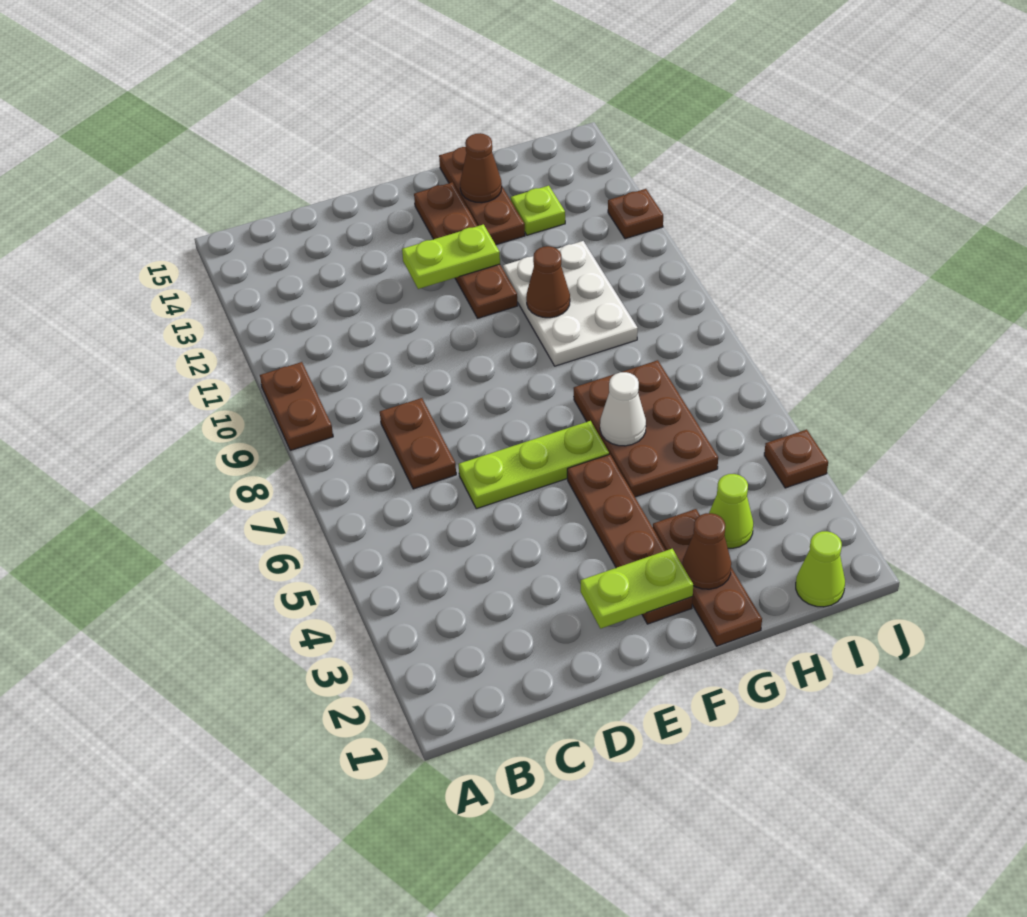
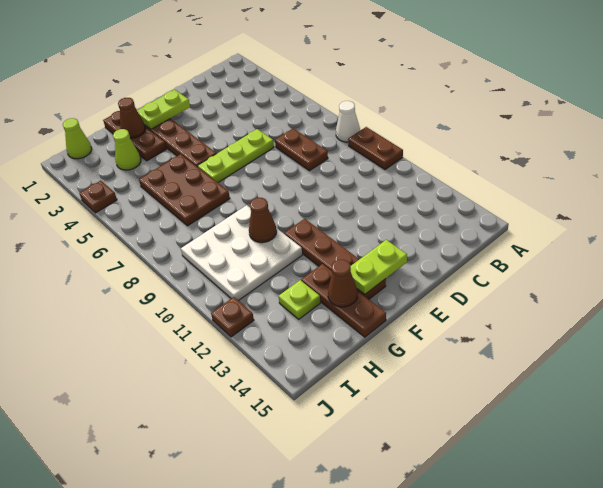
lime plate E12:F12 level 2 -> lime plate E14:F14 level 2
white cone G6 level 2 -> white cone A8 level 1
white plate G9:H11 level 1 -> white plate G9:I11 level 1

